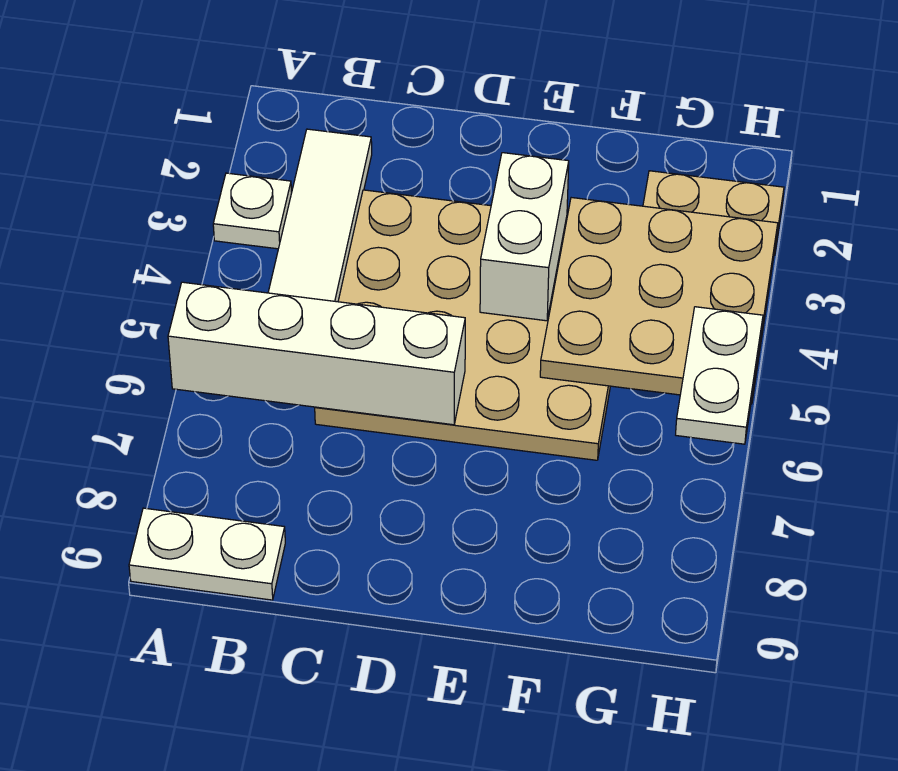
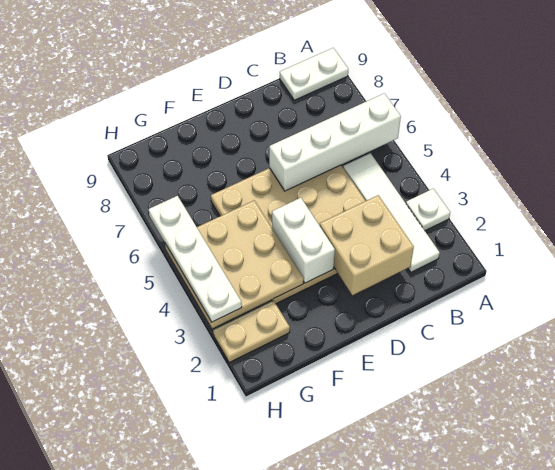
none -> tan brick C2:D3 level 2
white plate H5:H6 level 3 -> white plate H3:H6 level 3

